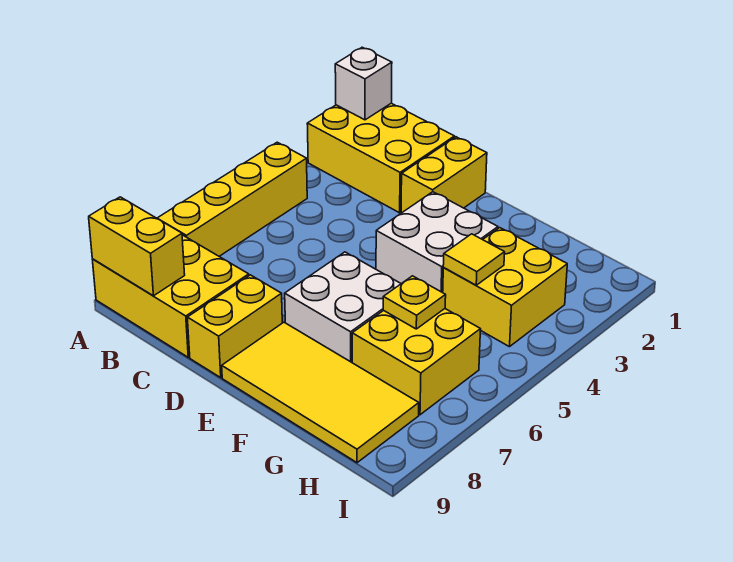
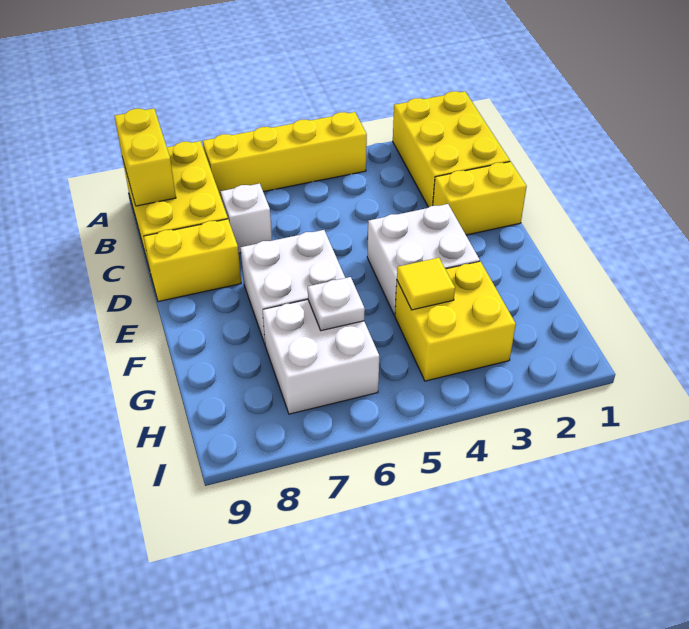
white brick A1 level 2 -> white brick C7 level 1
yellow tile E8:H9 level 1 -> none
yellow brick G6:H7 level 1 -> white brick G6:H7 level 1
yellow plate G6 level 2 -> white plate G6 level 2

